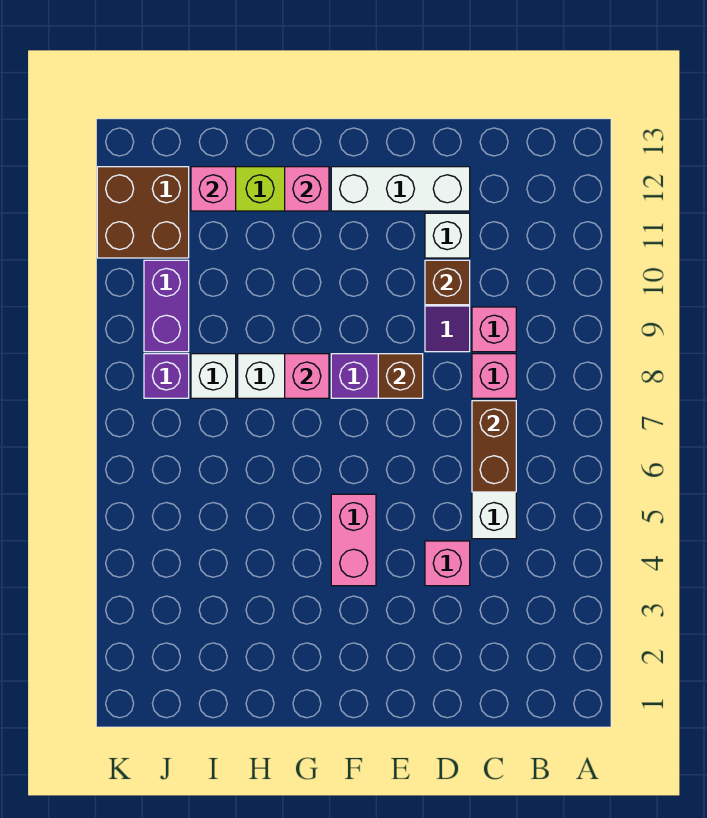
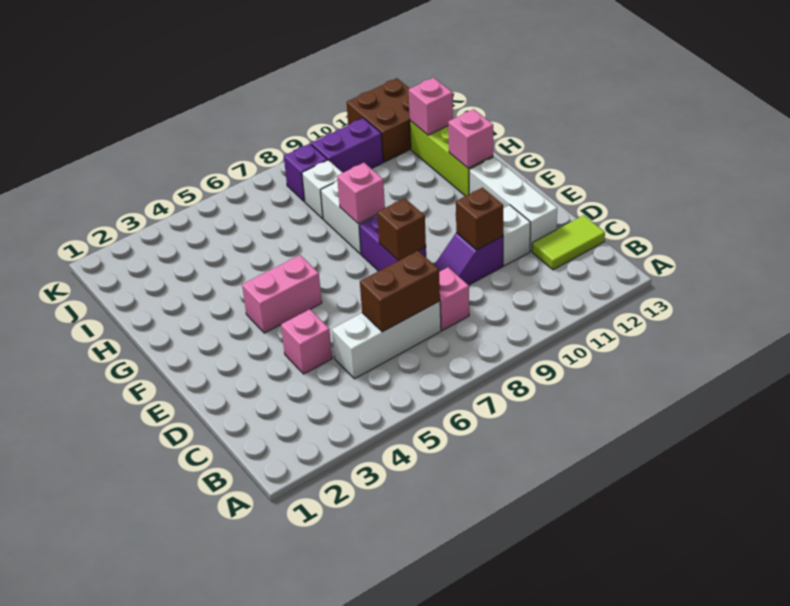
pink brick C9 level 1 -> none
none -> lime tile C12:C13 level 1

